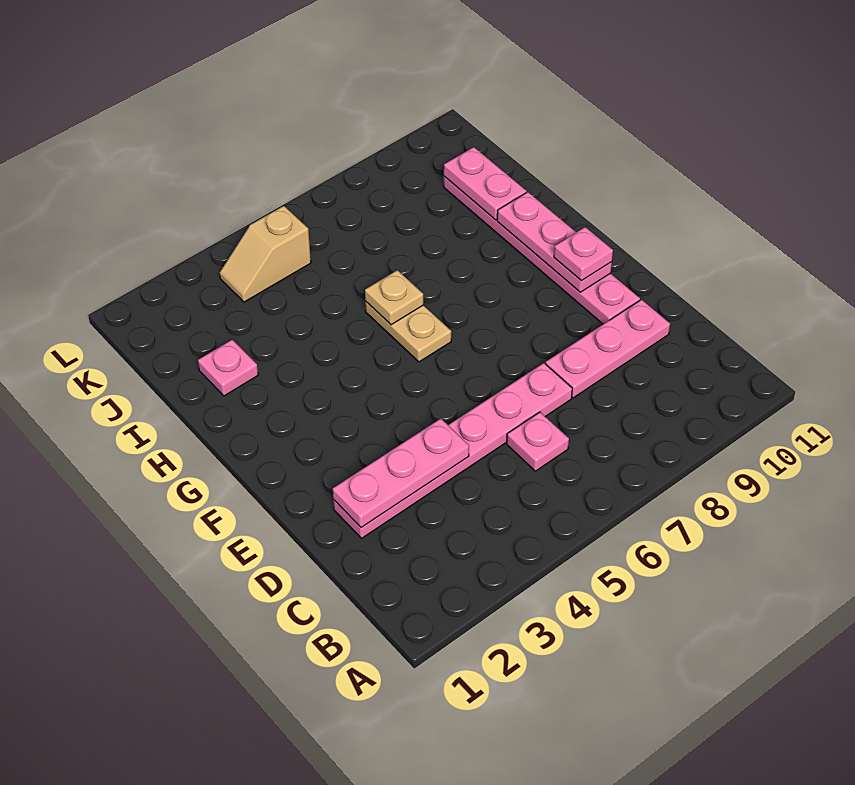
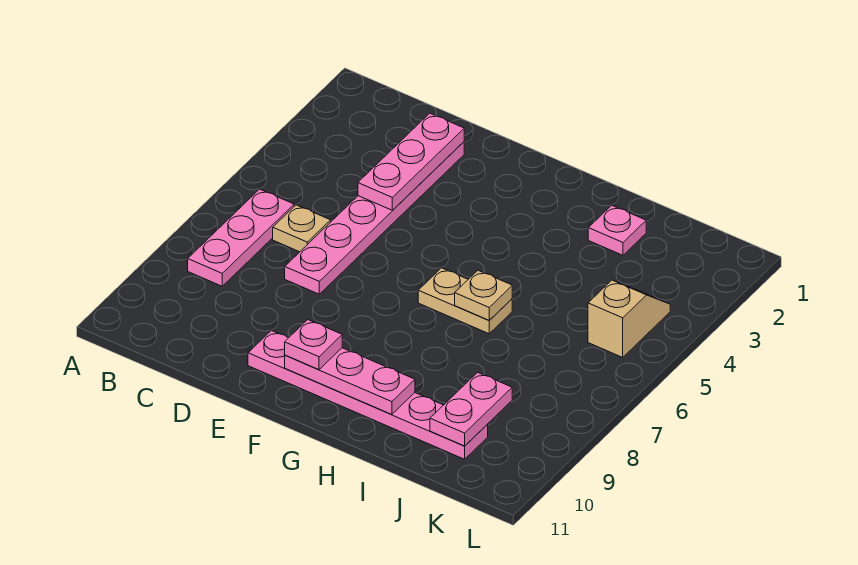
pink plate C6 level 1 -> tan plate C6 level 1
pink plate D8:D10 level 1 -> pink plate B6:B8 level 1
pink plate I10:J10 level 2 -> pink plate J9:J10 level 2

